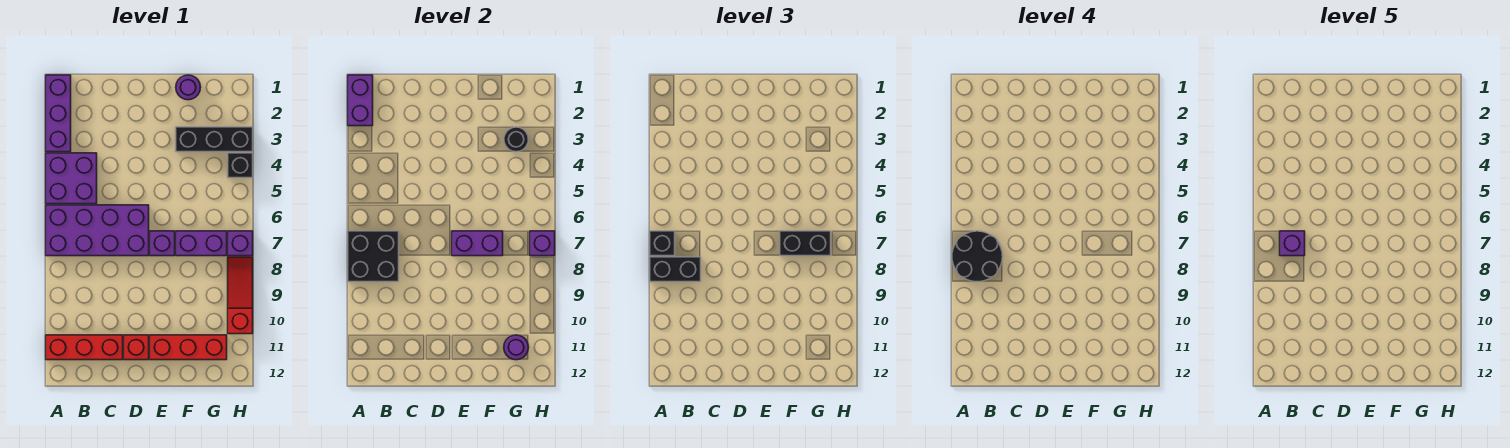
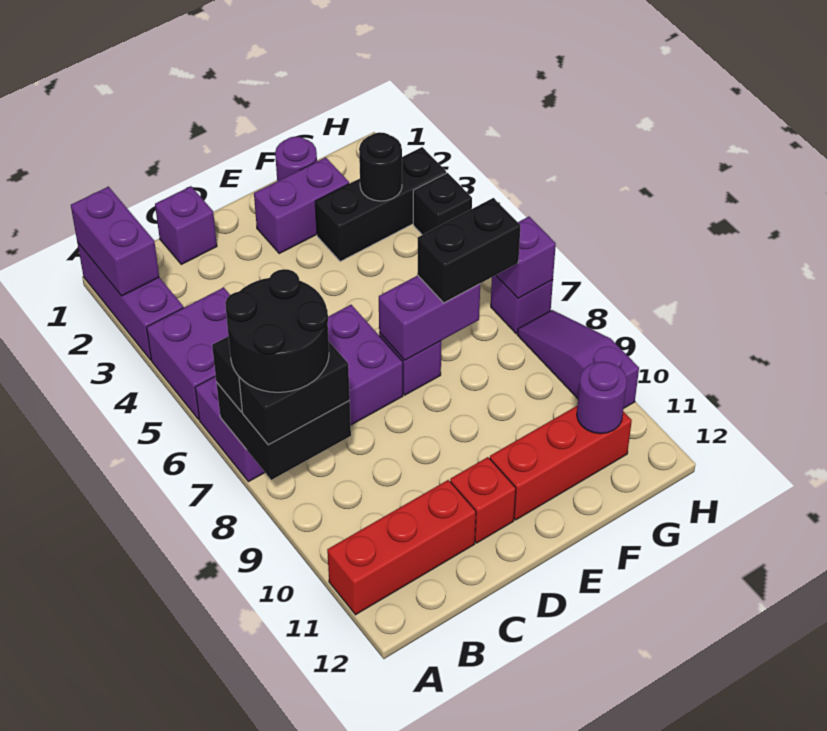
purple brick B7 level 5 -> purple brick C1 level 1
purple brick F7:G7 level 1 -> purple brick E2:F2 level 1
red slope H8:H10 level 1 top 10 -> purple slope H8:H10 level 1 top 10

